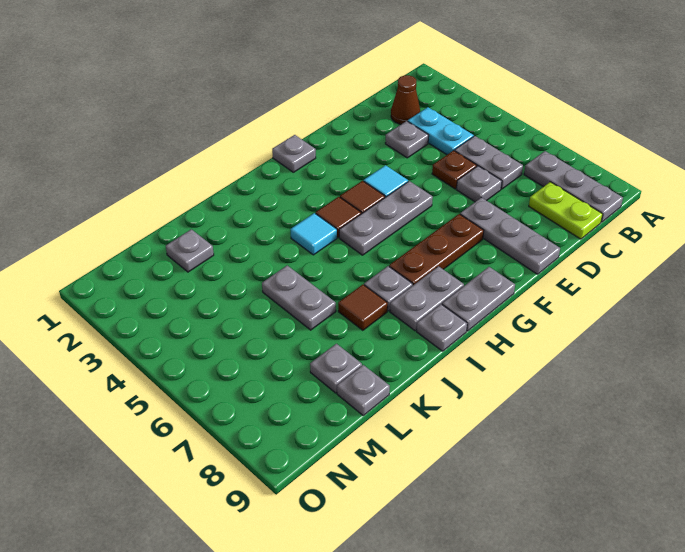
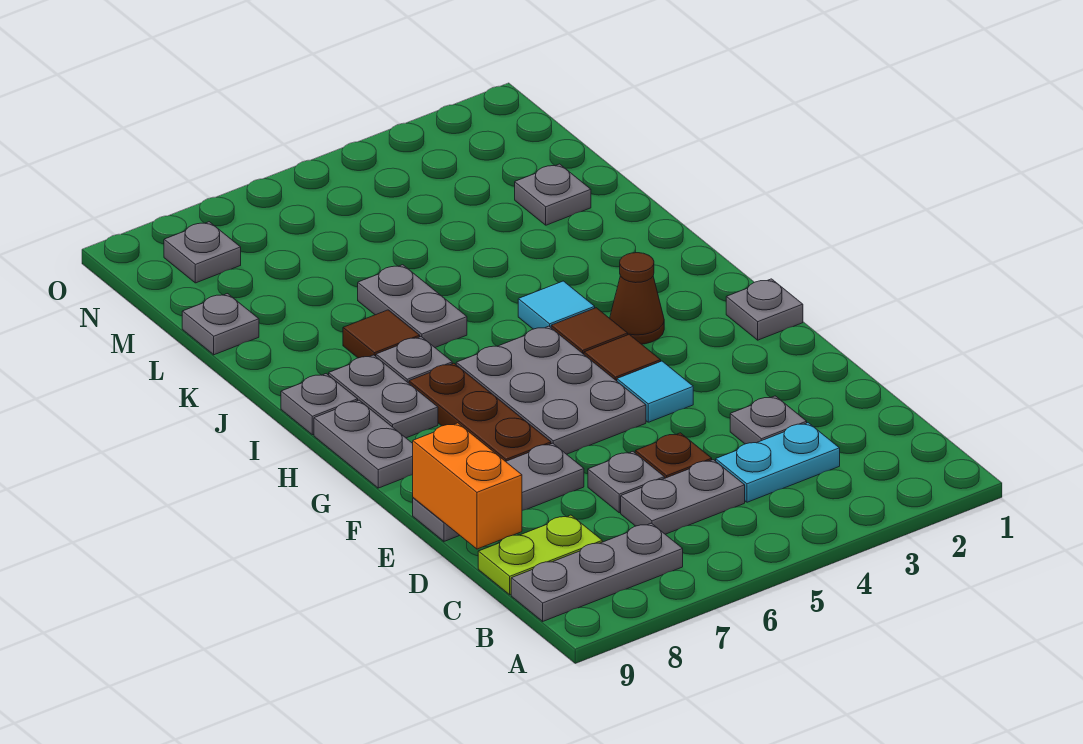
brown cone C2 level 1 -> brown cone H3 level 1
none -> orange brick D9:E9 level 2
grey plate F5:H5 level 1 -> grey plate F5:H6 level 1
grey plate K5:K6 level 1 -> grey plate J6:K6 level 1
grey plate L8 level 1 -> grey plate N8 level 1

